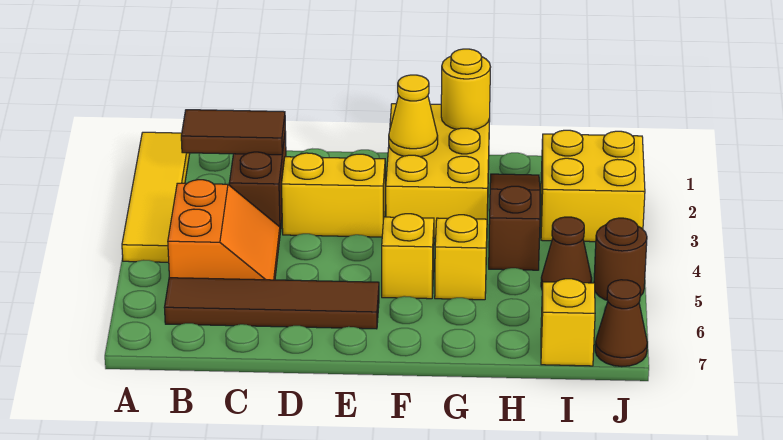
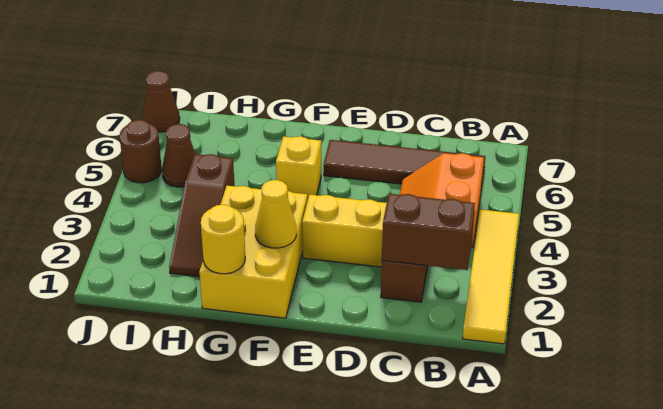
brown tile B2:C2 level 2 -> brown brick B2:C2 level 2
yellow brick G5 level 1 -> none
yellow brick I2:J3 level 1 -> none
yellow brick I7 level 1 -> none

